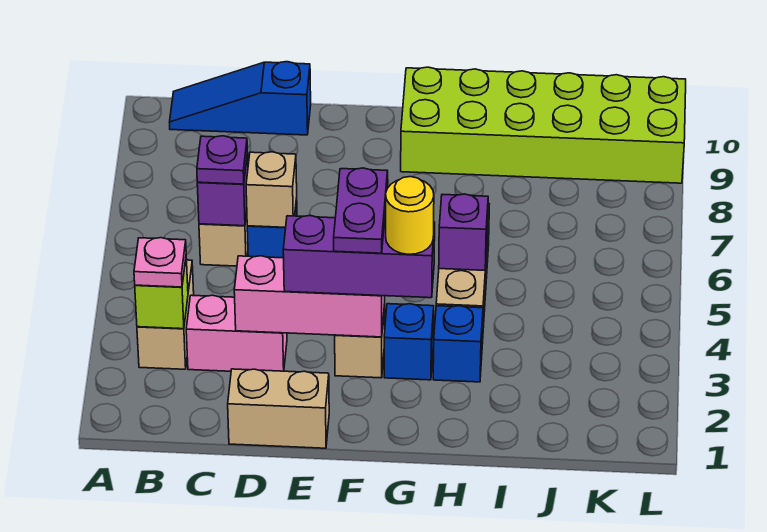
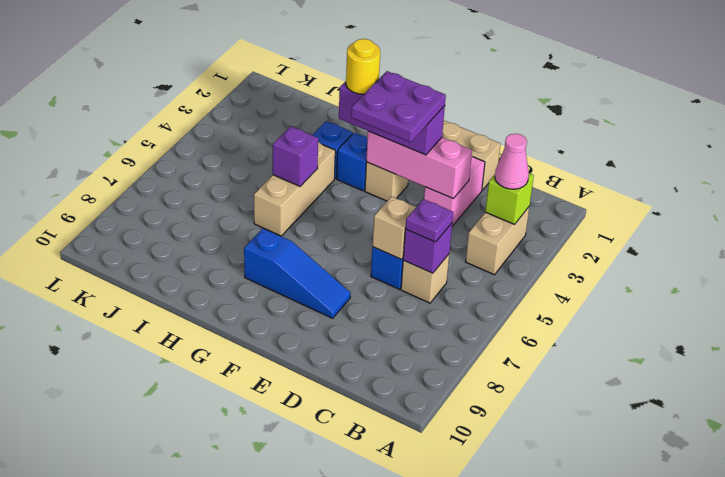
pink plate B3 level 3 -> pink cone B3 level 3
blue slope B10:D10 level 1 top D -> blue slope E8:G8 level 1 top G
pink brick C3:D3 level 1 -> pink brick D2:D3 level 1
purple plate F3:F4 level 4 -> purple plate E3:F4 level 4
lime brick G9:L10 level 1 -> none

